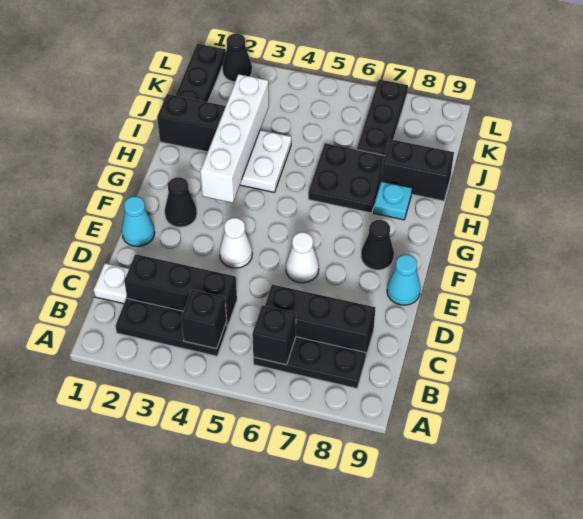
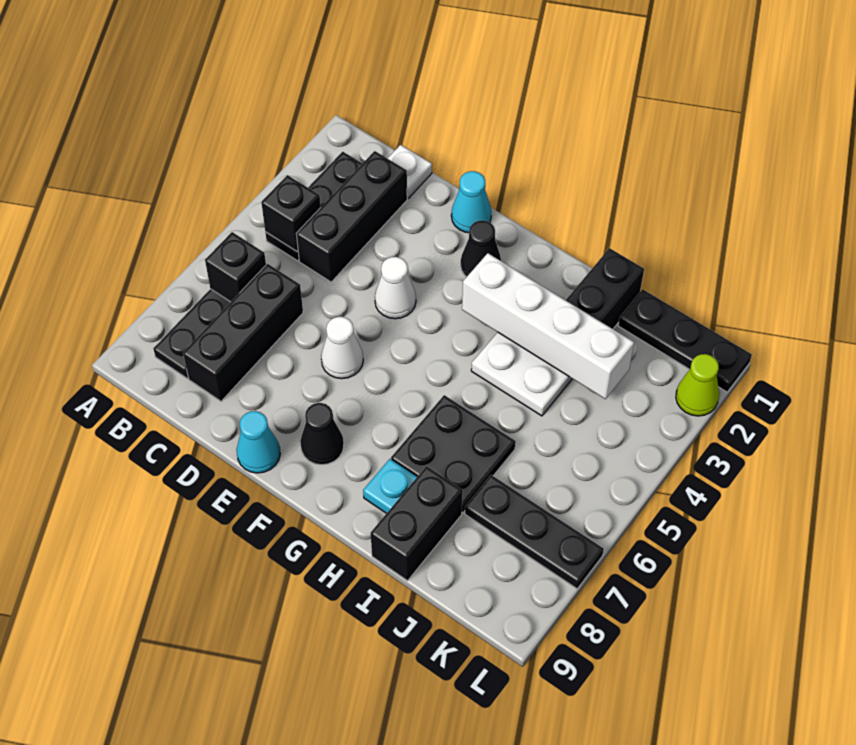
black cone L2 level 1 -> lime cone L2 level 1

